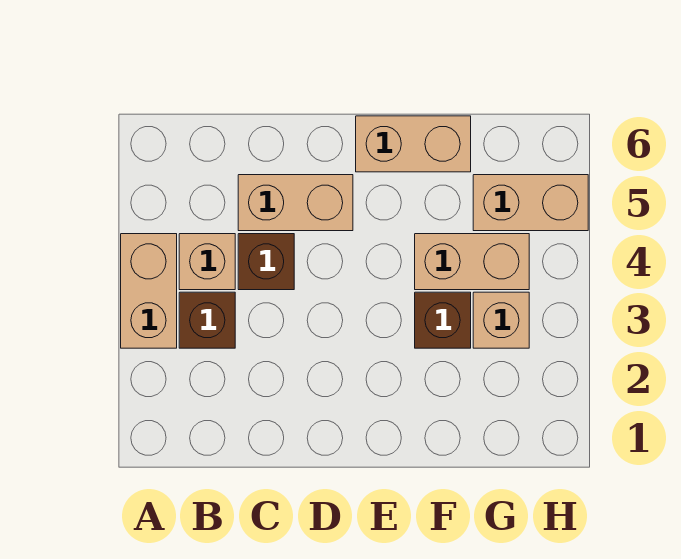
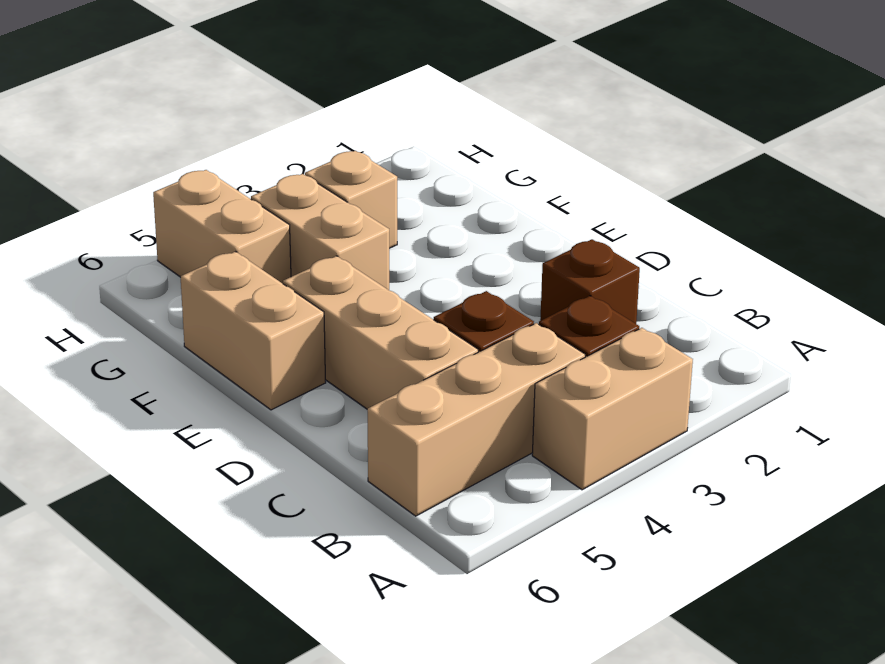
tan brick B4 level 1 -> tan brick B4:B6 level 1
tan brick C5:D5 level 1 -> tan brick C5:E5 level 1
brown brick F3 level 1 -> brown brick C2 level 1

